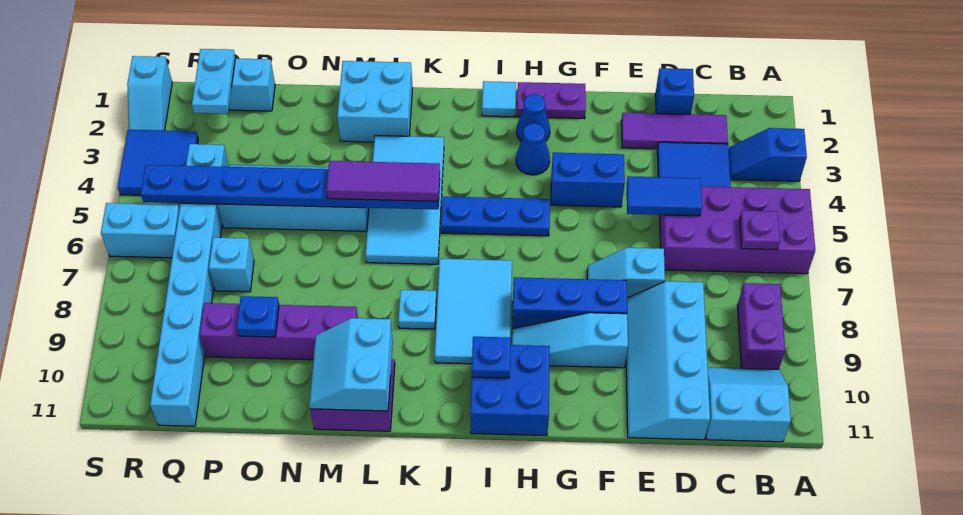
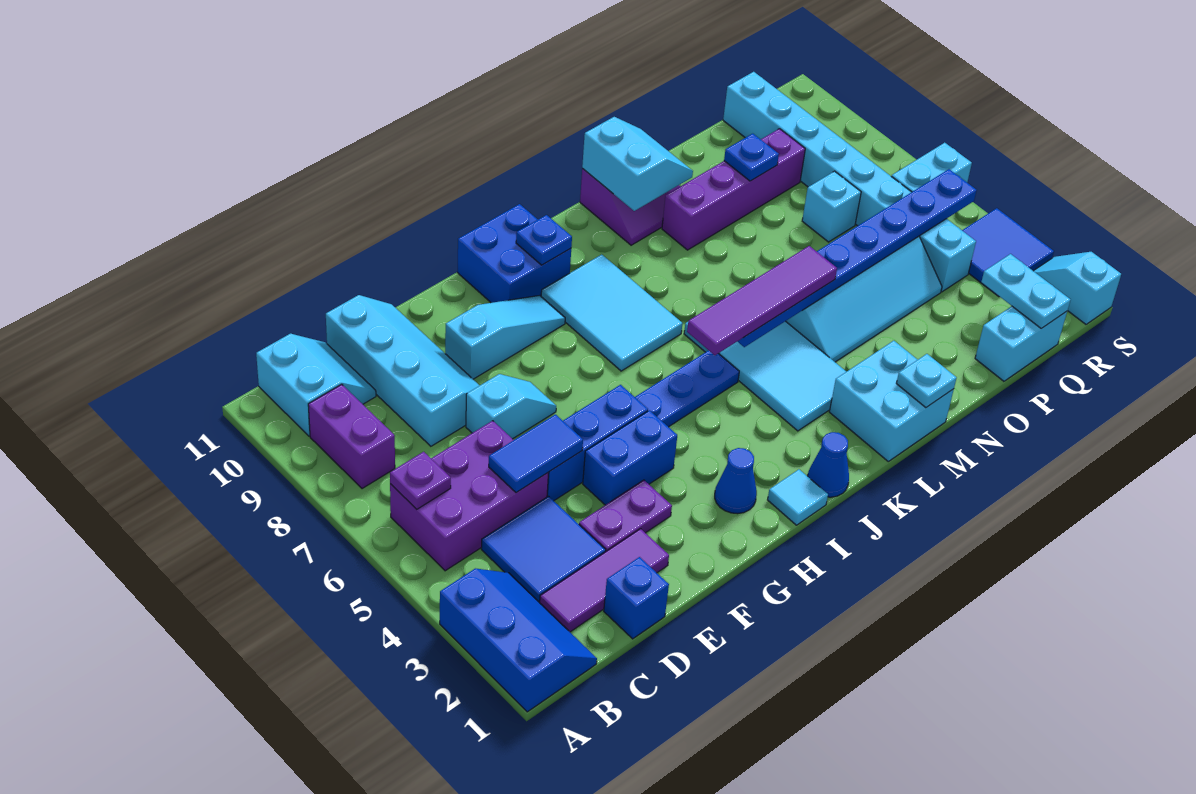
blue slope A3:B3 level 1 top A -> blue slope A1:B3 level 1 top A
purple brick A5:D6 level 1 -> purple brick B5:D6 level 1
cyan slope B10:C11 level 1 top 11 -> cyan slope B10:C11 level 1 top B
blue brick F8:H8 level 1 -> blue brick E5:G5 level 1
purple plate G1:H1 level 1 -> purple plate E3:F3 level 1
blue cone H3 level 1 -> blue cone J1 level 1
purple tile K5:M5 level 3 -> purple tile J5:M5 level 3
cyan plate K8 level 1 -> cyan plate M1 level 2

